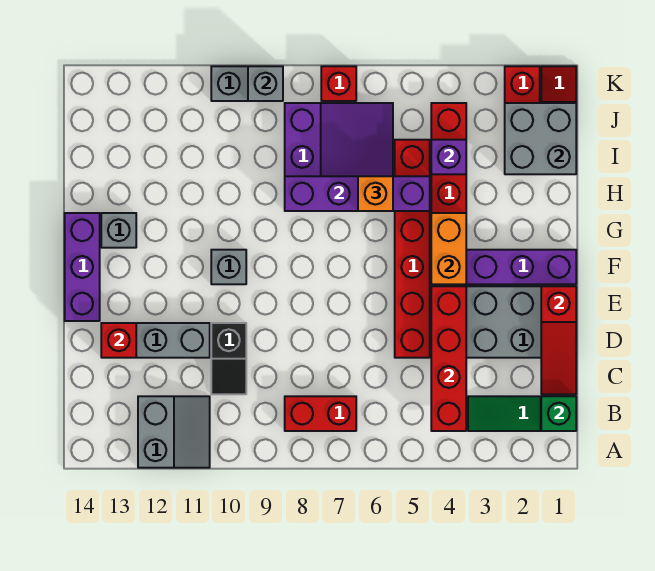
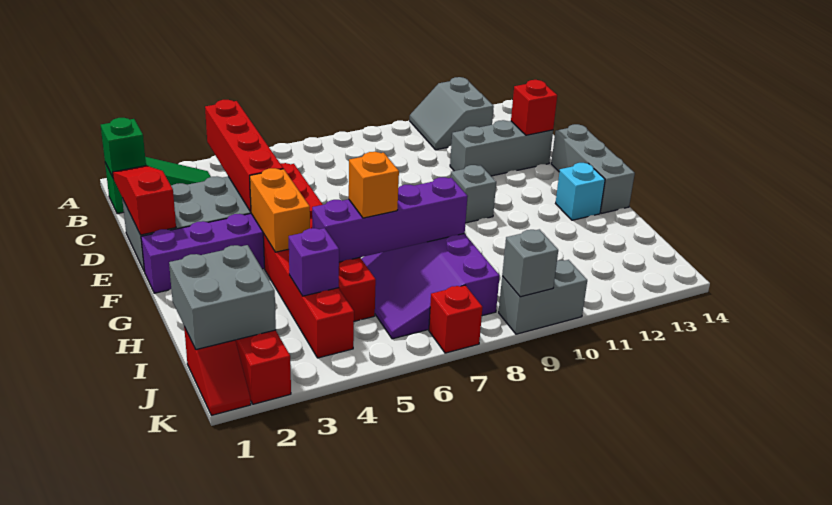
red brick B7:B8 level 1 -> none
black slope C10:D10 level 1 top D -> none
purple brick E14:G14 level 1 -> grey brick E14:G14 level 1
grey brick G13 level 1 -> cyan brick G13 level 1

